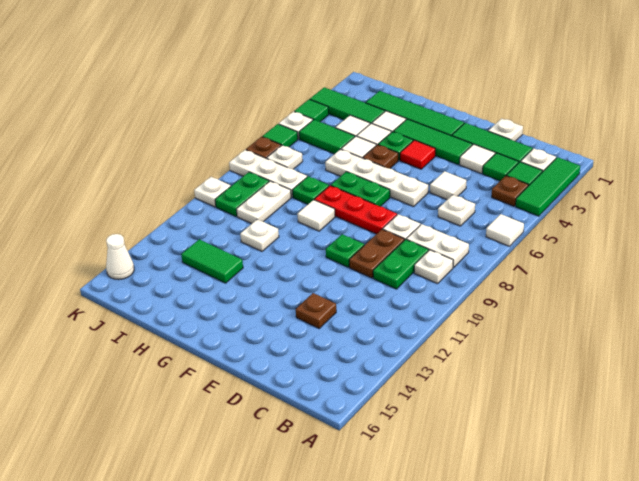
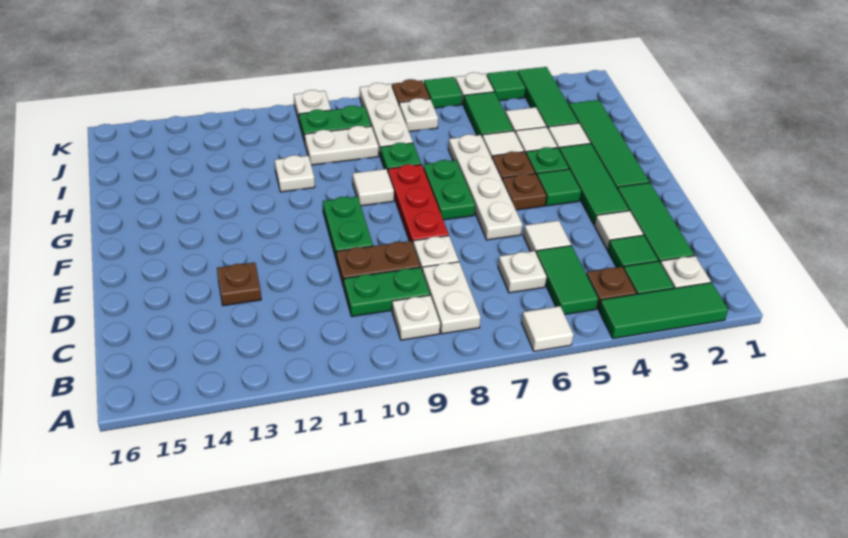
white plate D1 level 1 -> none
green plate E10 level 1 -> green plate E10:F10 level 1
red tile F4 level 1 -> green tile F4 level 1
none -> brown plate F5 level 1
green tile H13:I13 level 1 -> green tile B5:C5 level 1
white cone K15 level 1 -> none

